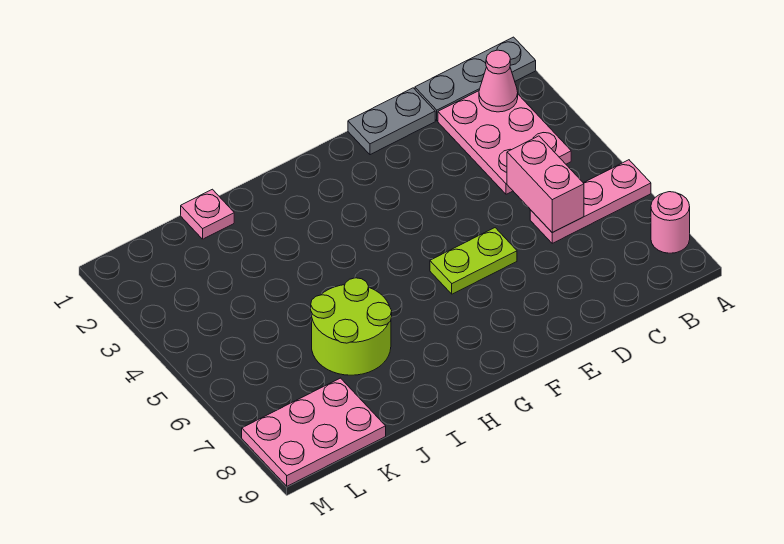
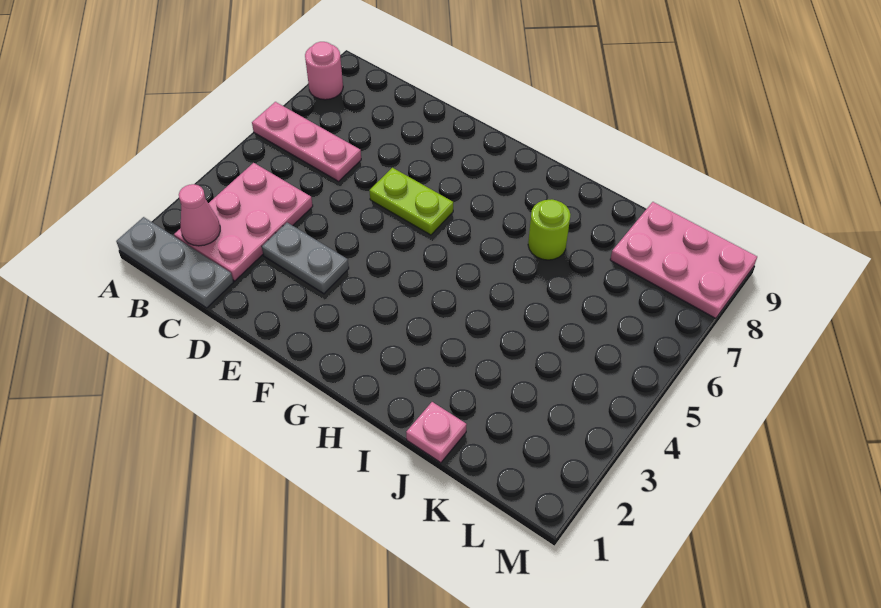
pink brick C5:C6 level 2 -> none
grey plate D1:E1 level 1 -> grey plate D3:E3 level 1
lime round brick I6:J7 level 1 -> lime round brick I7 level 1

